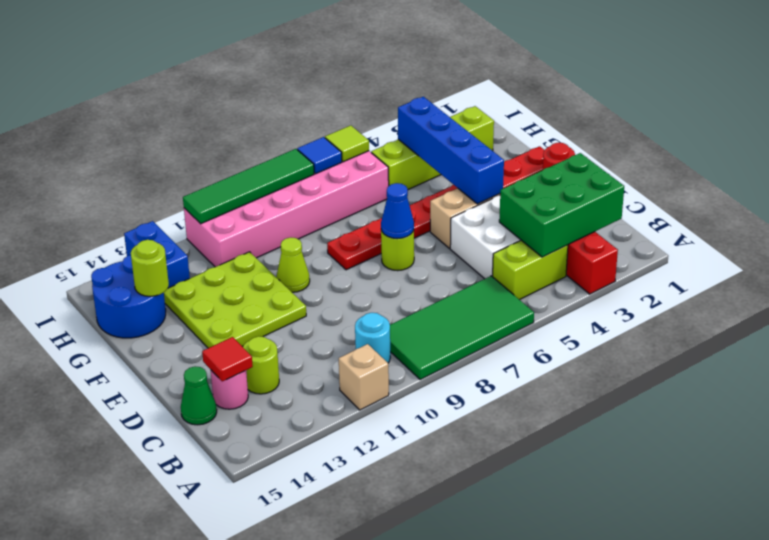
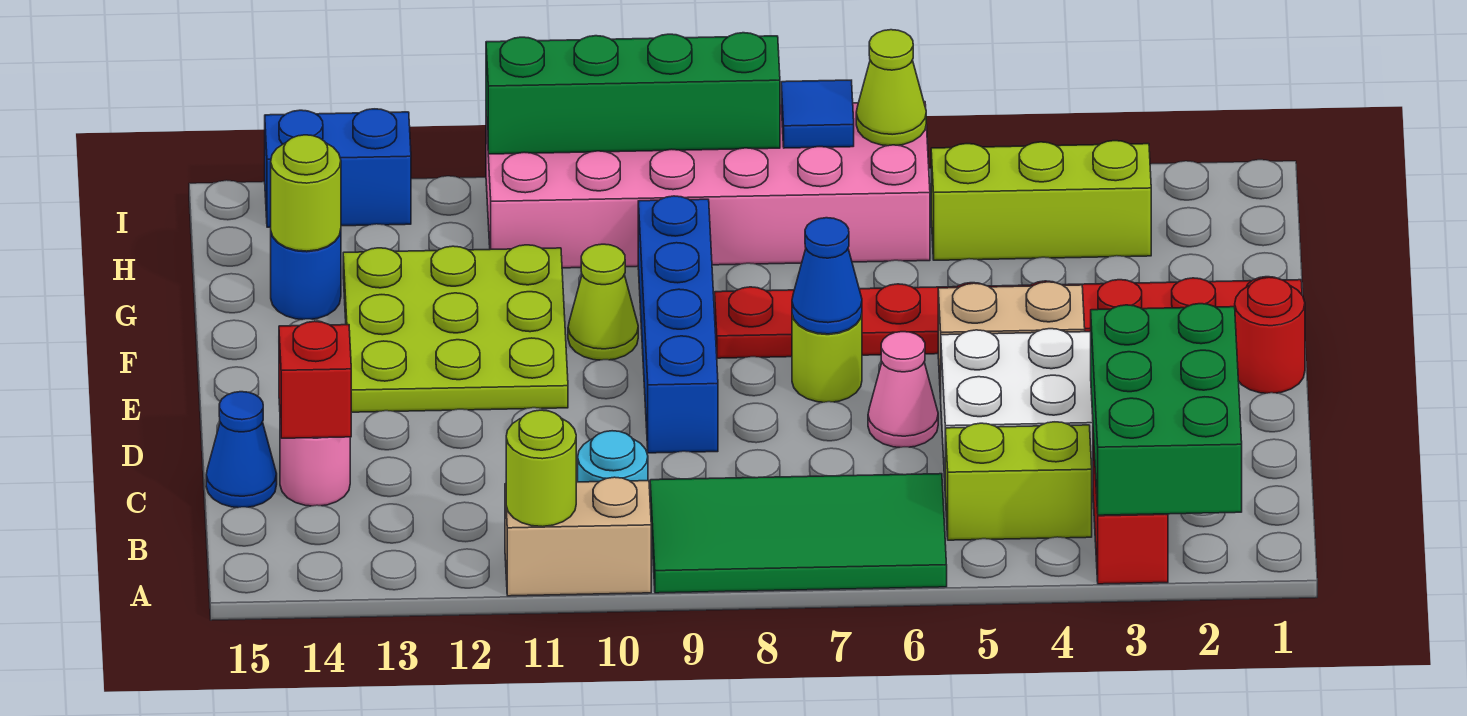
tan brick A11 level 1 -> tan brick A10:A11 level 1
green brick B2:C4 level 2 -> green brick A2:C3 level 2
lime round brick C13 level 1 -> lime round brick A11 level 2
red tile C14 level 2 -> red brick C14 level 2
green cone C15 level 1 -> blue cone C15 level 1
none -> pink cone D6 level 1
blue brick E4:H4 level 2 -> blue brick D9:G9 level 1
blue round brick G14:H15 level 1 -> blue round brick G14 level 1
lime brick H2:H5 level 1 -> lime brick H3:H5 level 1
blue brick H13:I13 level 1 -> blue brick I13:I14 level 1
lime tile I6 level 2 -> lime cone I6 level 2
green tile I8:I11 level 2 -> green brick I8:I11 level 2

